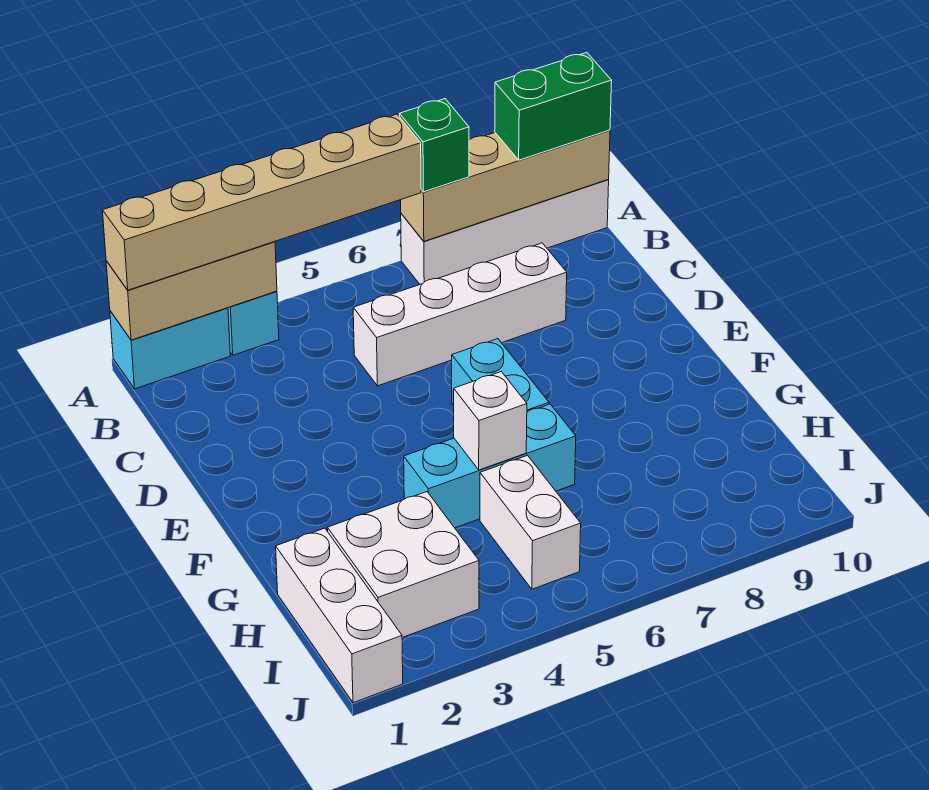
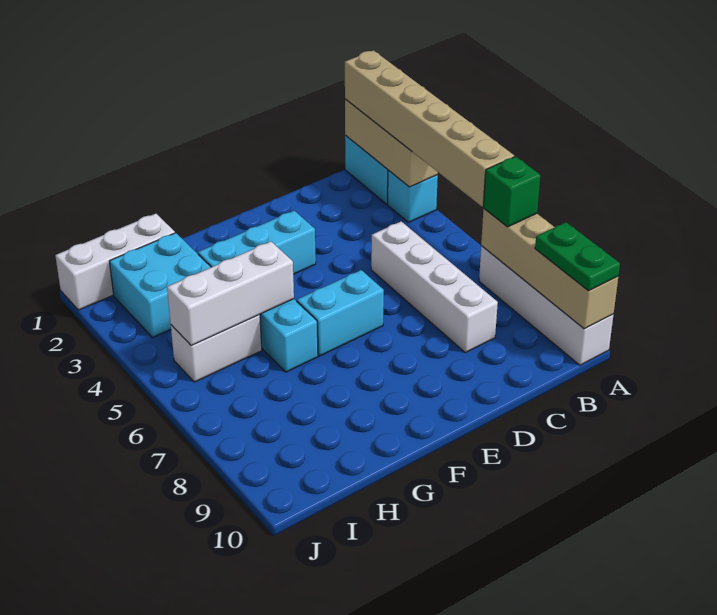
green brick A9:A10 level 3 -> green plate A9:A10 level 3
none -> cyan brick E3:G3 level 1
white brick G5 level 2 -> white brick G5:I5 level 2
white brick H2:I3 level 1 -> cyan brick H2:I3 level 1

